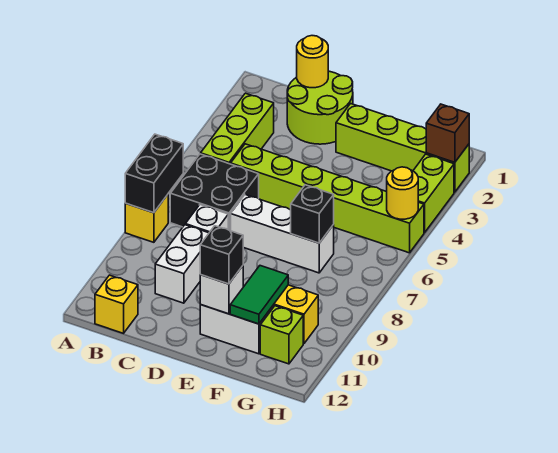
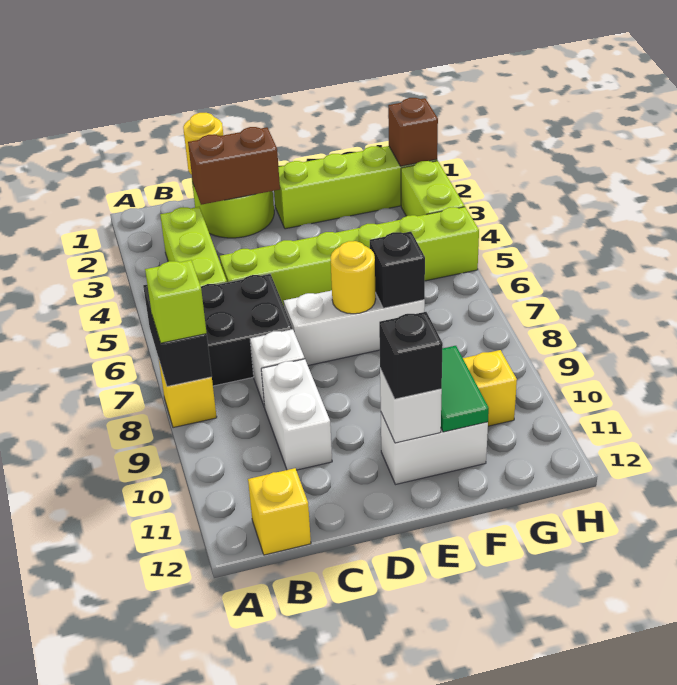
none -> brown brick C2:D2 level 2
lime brick G11 level 1 -> lime brick A8 level 3
yellow round brick H5 level 2 -> yellow round brick E7 level 2

